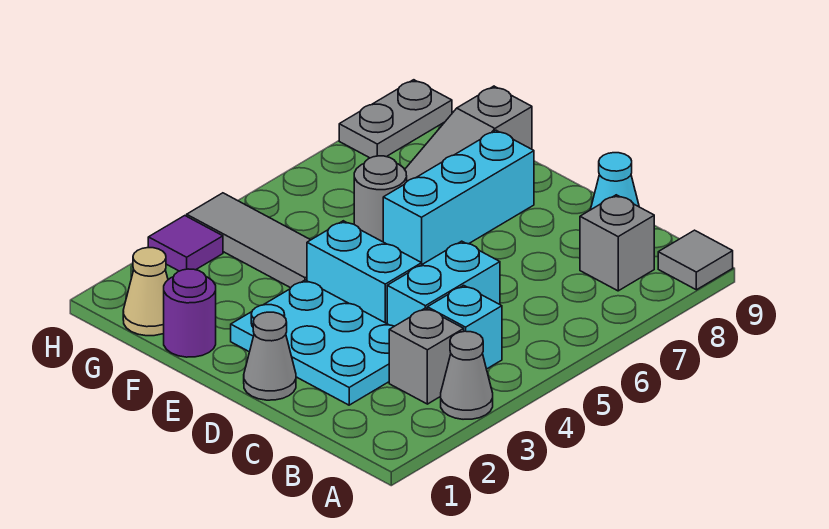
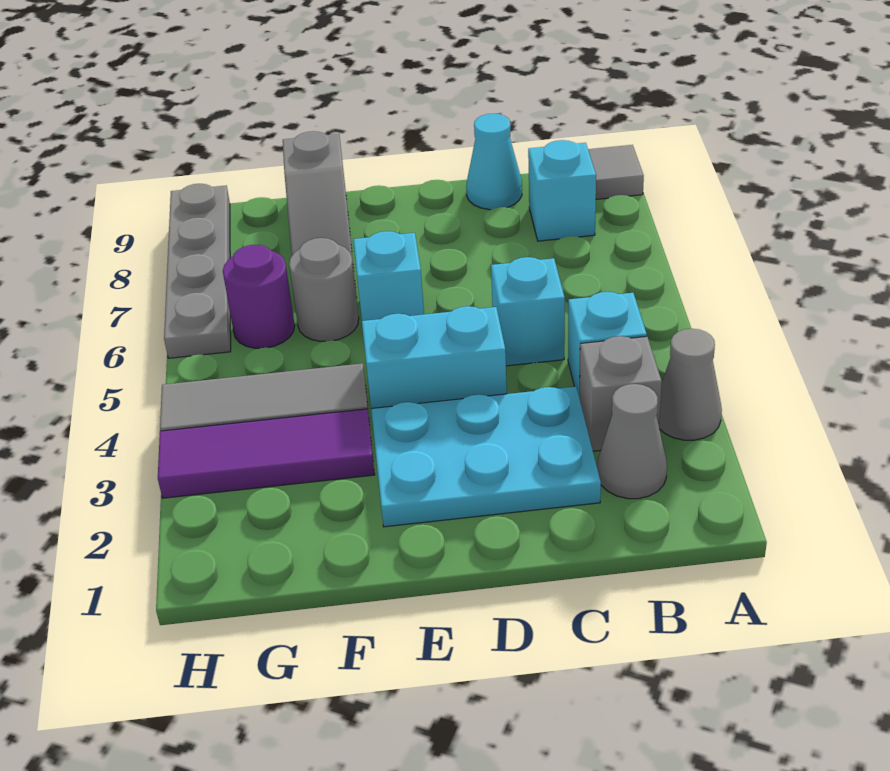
grey brick B8 level 1 -> cyan brick B8 level 1
cyan brick C4:C5 level 1 -> cyan brick C5 level 1
grey cone D1 level 1 -> grey cone B2 level 1
cyan brick E6:E8 level 1 -> cyan brick E6 level 1
purple round brick F1 level 1 -> purple round brick G6 level 1
tan cone G1 level 1 -> none
purple tile H3 level 1 -> purple tile F3:H3 level 1
grey plate H8:H9 level 1 -> grey plate H6:H9 level 1

